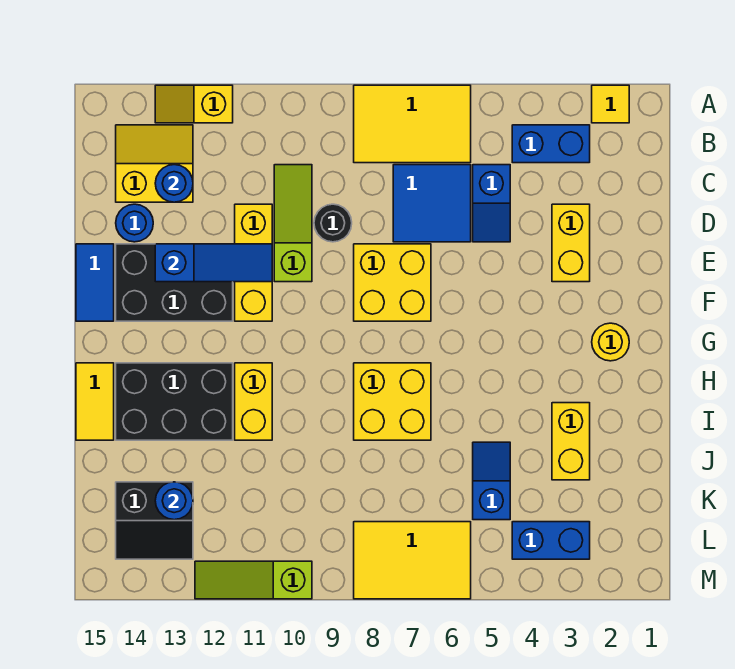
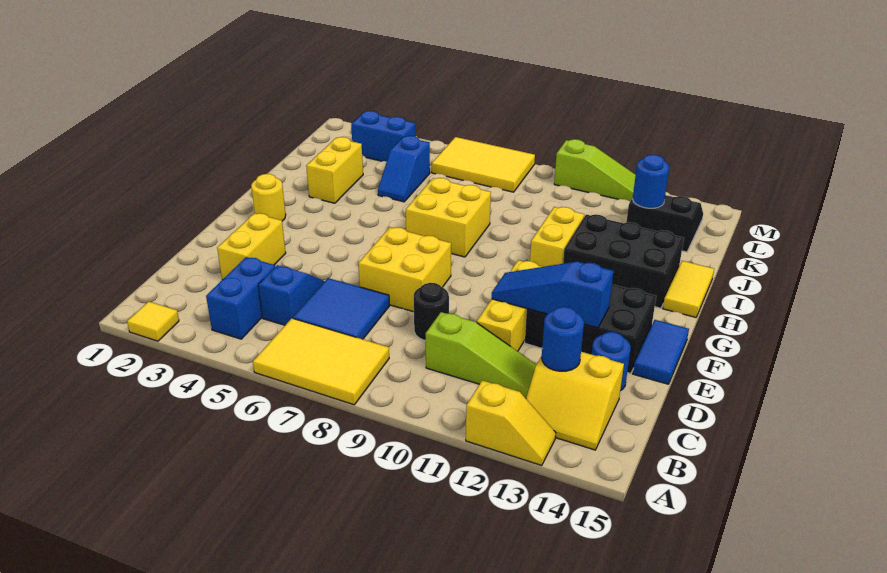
blue brick B3:B4 level 1 -> blue brick B4:C4 level 1
lime slope C10:E10 level 1 top E -> lime slope C10:C12 level 1 top 10

